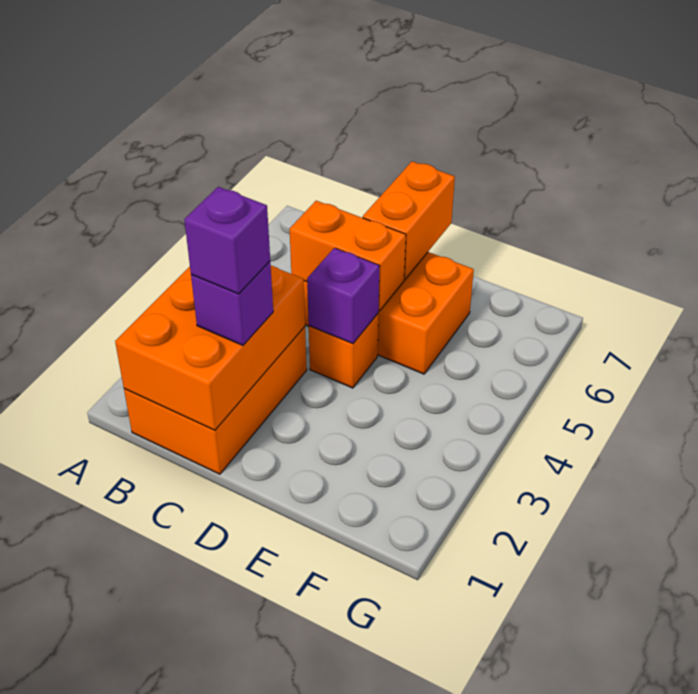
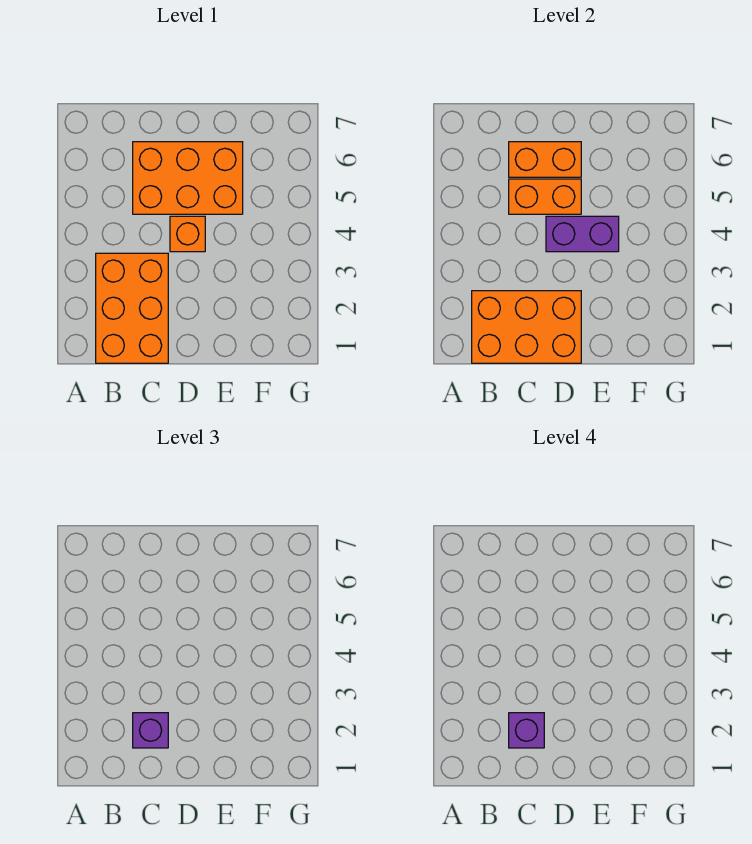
orange brick B1:C3 level 2 -> orange brick B1:D2 level 2
purple brick D4 level 2 -> purple brick D4:E4 level 2
orange brick D6:D7 level 2 -> orange brick C6:D6 level 2

